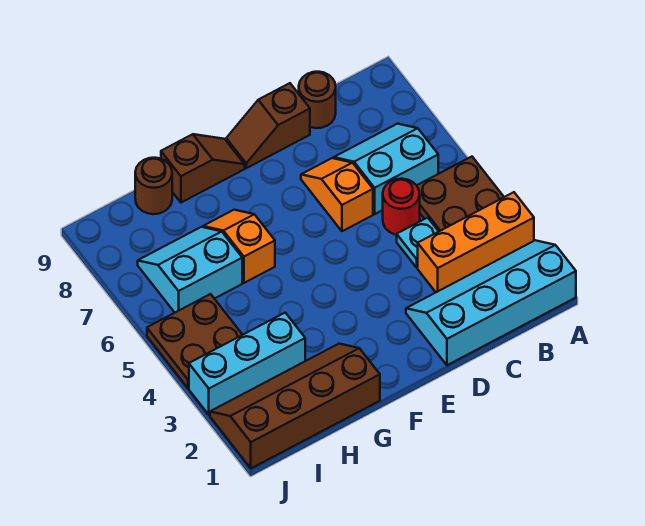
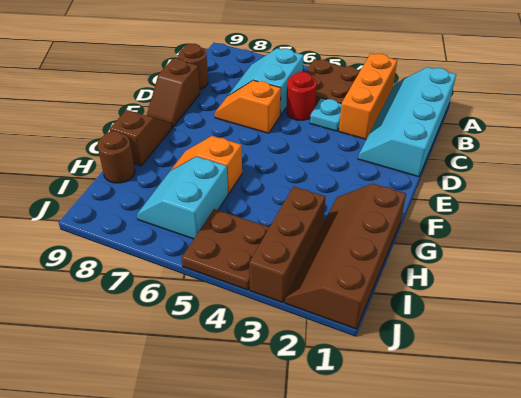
cyan brick H3:J3 level 1 -> brown brick H3:J3 level 1

